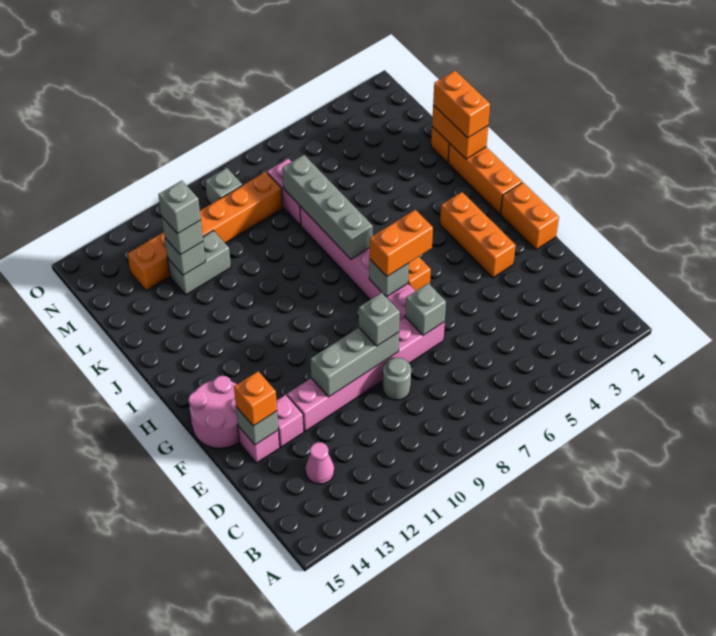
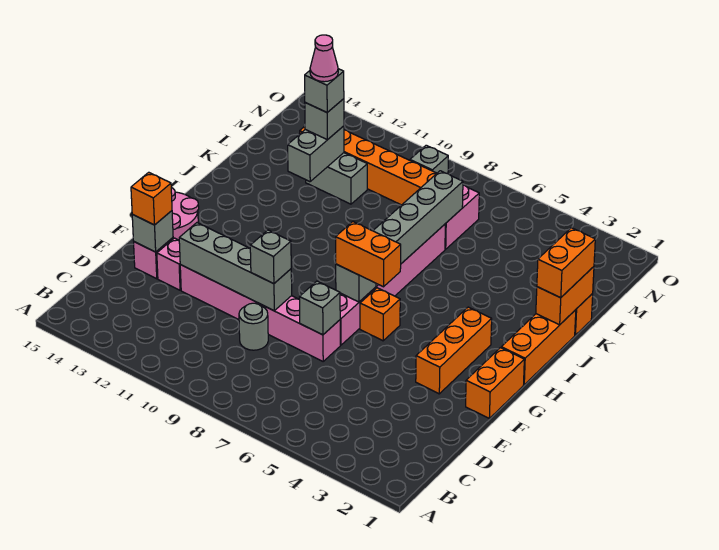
pink cone C13 level 1 -> pink cone L12 level 5
grey brick E9:E11 level 2 -> grey brick E9:E12 level 2
grey brick L12 level 2 -> grey brick K12:L12 level 2

